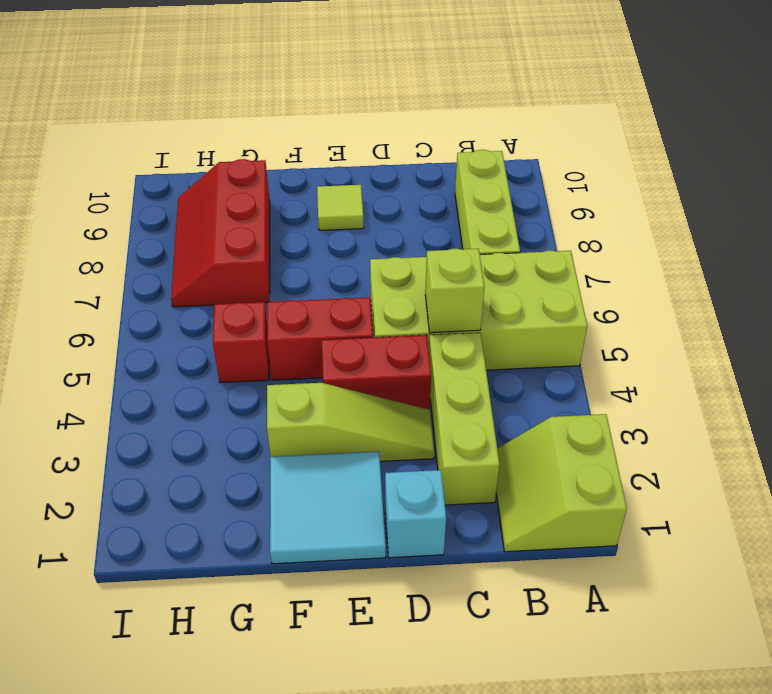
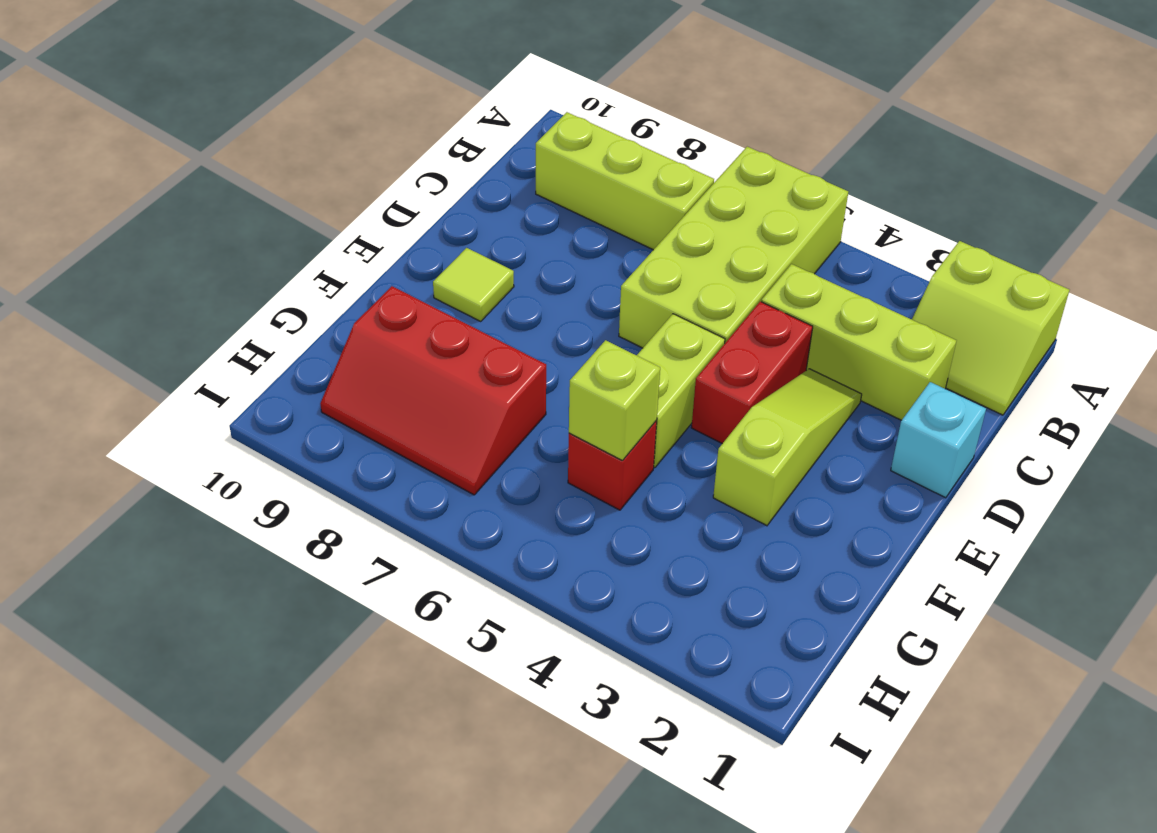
lime brick C5 level 2 -> lime brick G5 level 2
cyan tile E1:F2 level 1 -> none
red brick E5:F5 level 1 -> lime brick E5:F5 level 1

